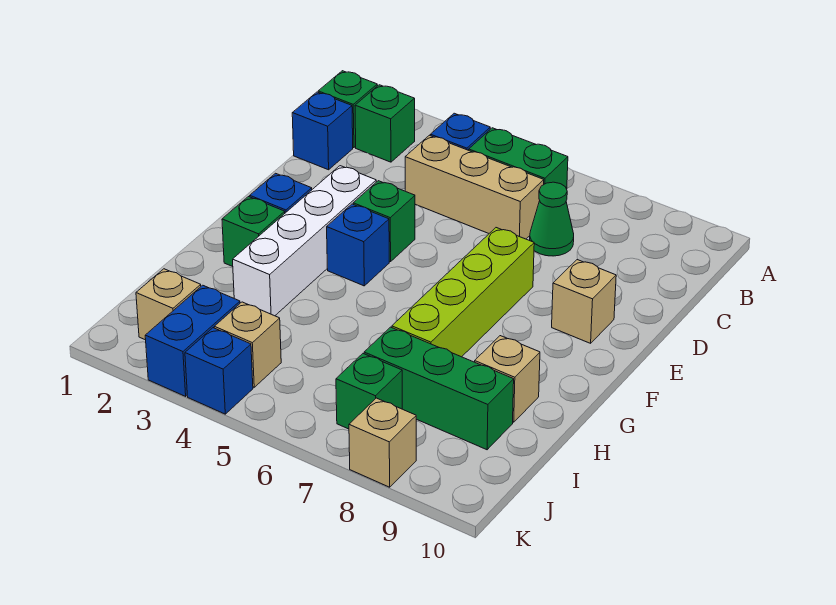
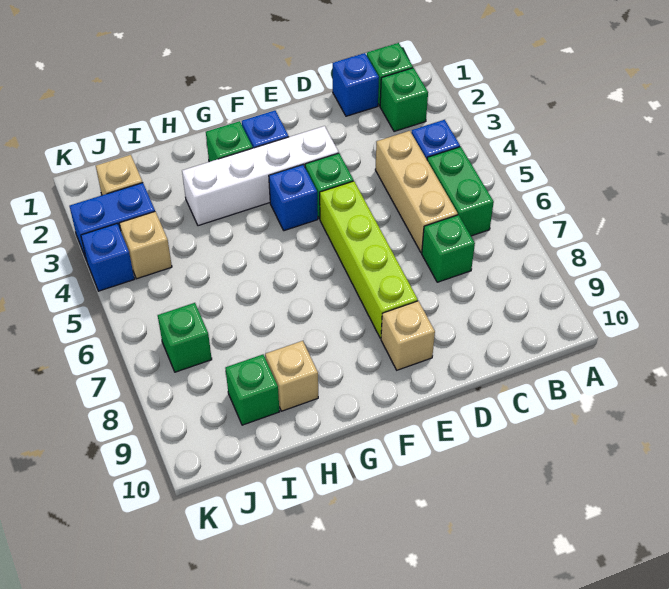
green cone C7 level 1 -> green brick C7 level 1
lime brick E7:H7 level 1 -> lime brick E5:E8 level 1
green brick I7:I9 level 1 -> green brick I9 level 1
tan brick K8 level 1 -> none

